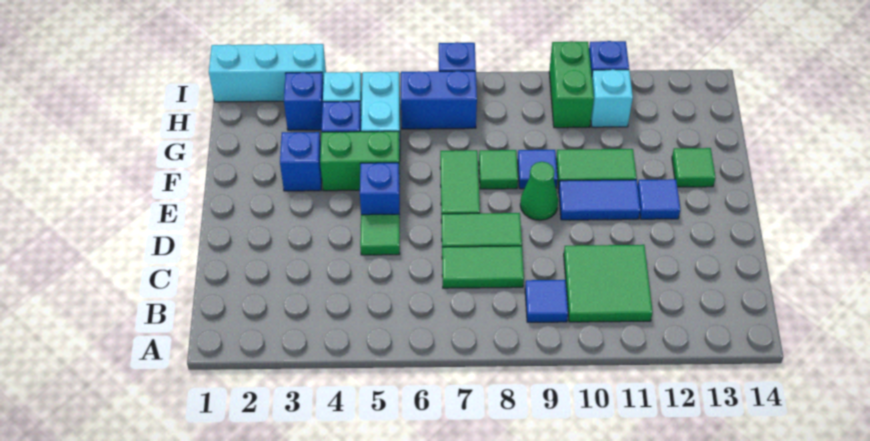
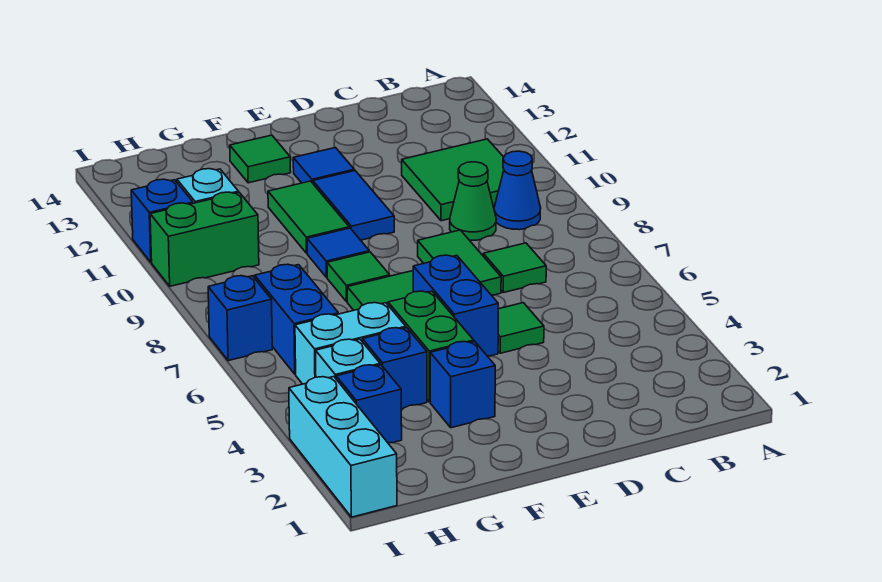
blue tile B9 level 1 -> blue cone B9 level 1
green tile C7:C8 level 1 -> green tile C7 level 1
blue brick E5 level 1 -> blue brick E5:E6 level 1
green cone E9 level 1 -> green cone C9 level 1

